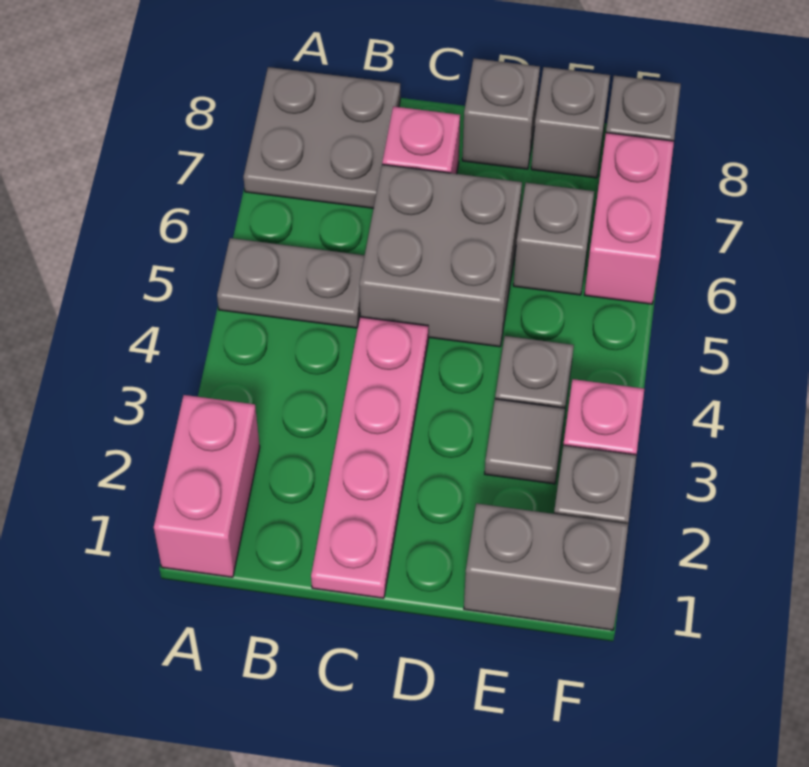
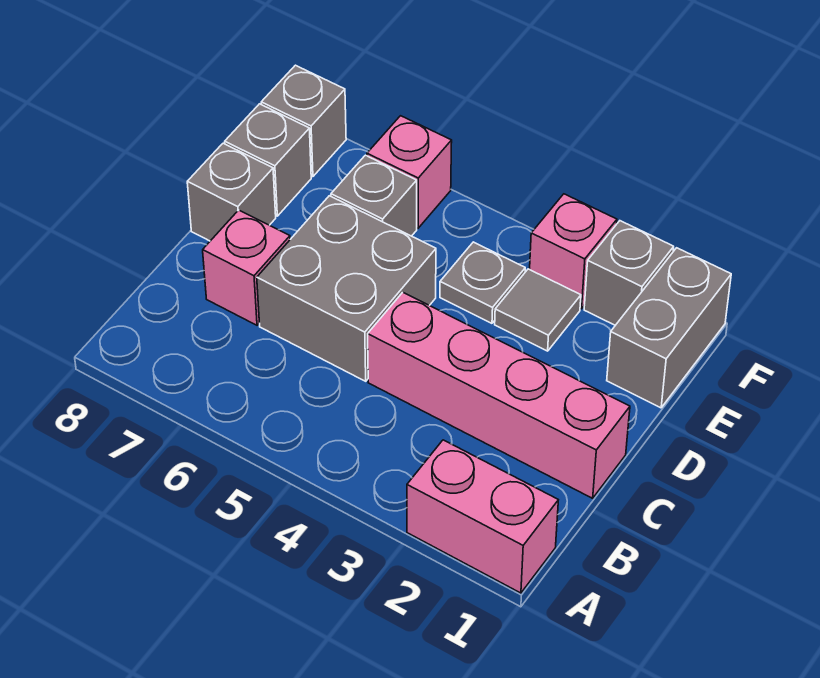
grey plate A5:B5 level 1 -> none
grey plate A7:B8 level 1 -> none
pink plate C1:C4 level 1 -> pink brick C1:C4 level 1
pink brick F6:F7 level 1 -> pink brick F6 level 1

